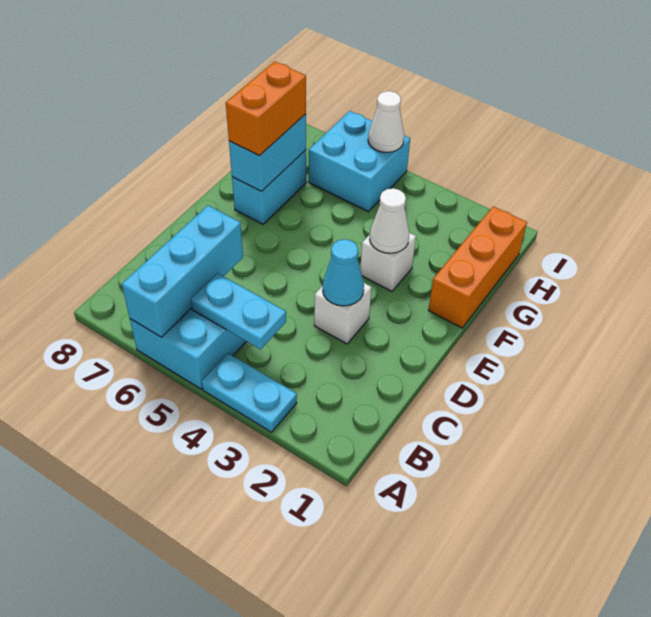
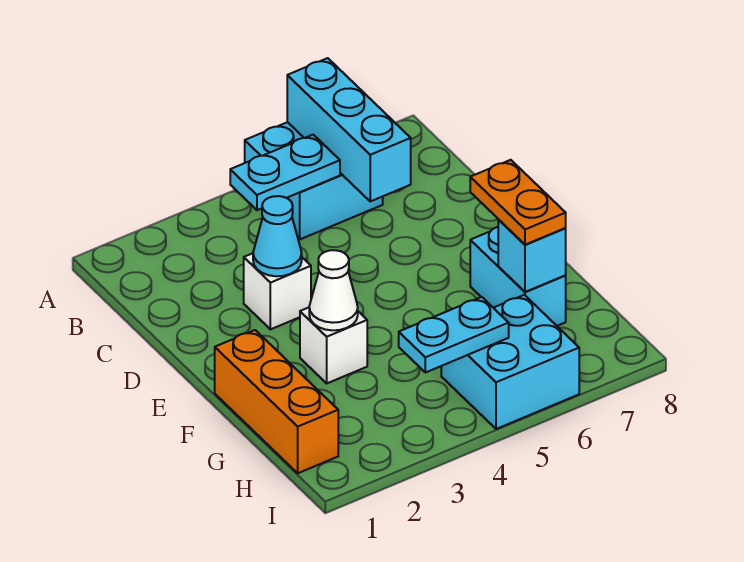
cyan plate A3:A4 level 1 -> cyan plate H4:H5 level 2
cyan brick F7:G7 level 2 -> cyan brick G7 level 2
orange brick F7:G7 level 3 -> orange plate F7:G7 level 3
white cone I5 level 2 -> none

